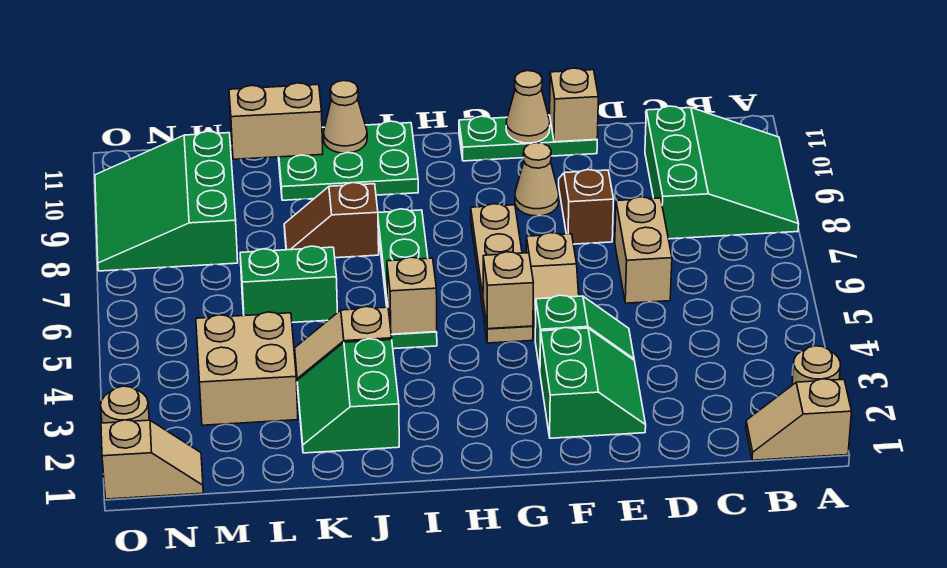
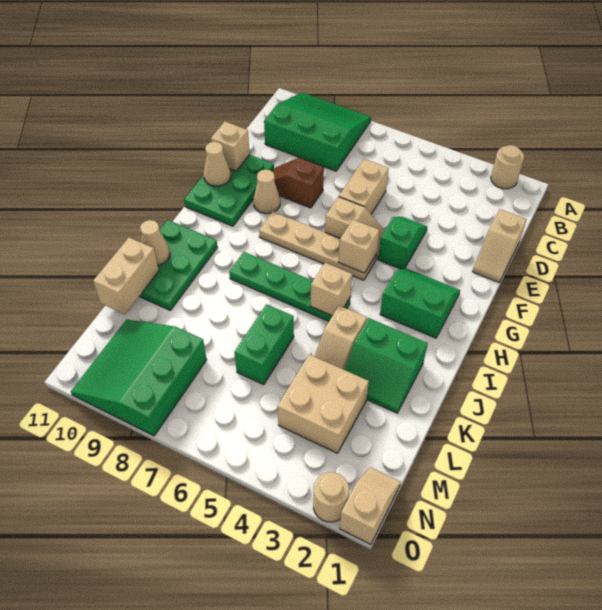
tan slope A1:B1 level 1 top A -> tan slope D1:E1 level 1 top D
tan brick D6:D7 level 1 -> tan brick D6:E6 level 1
green slope E2:F3 level 1 top F -> green slope G2:H3 level 1 top H
green plate E11:G11 level 1 -> green plate E10:G11 level 1
brown slope J8:K8 level 1 top J -> none
green slope M8:O10 level 1 top M -> green slope M8:O10 level 1 top 8

